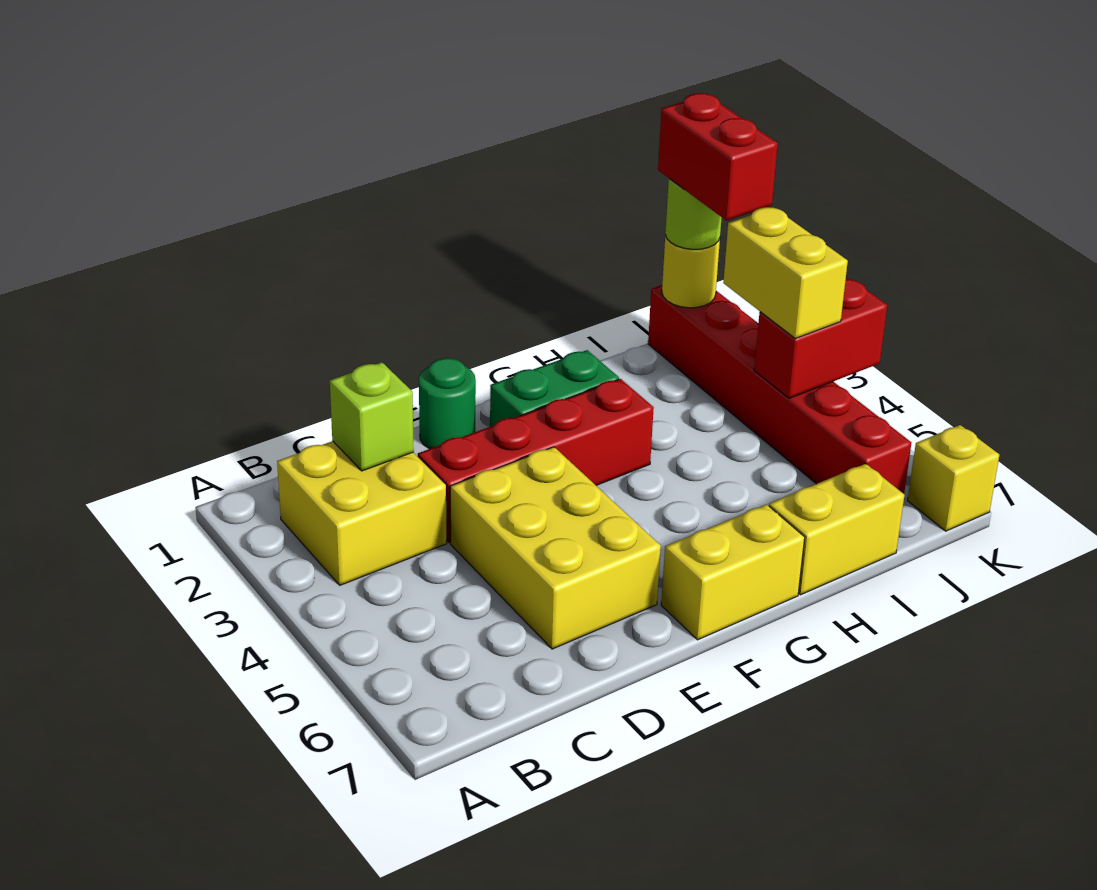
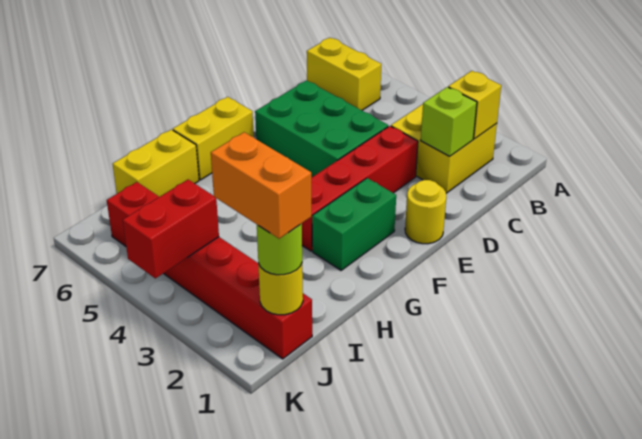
yellow brick D4:E6 level 1 -> green brick D4:E6 level 1
green round brick E1 level 1 -> yellow round brick E1 level 1
red brick J1:J2 level 4 -> orange brick J1:J2 level 4
yellow brick J3:J4 level 3 -> yellow brick B6:B7 level 1
yellow brick K7 level 1 -> yellow brick B2 level 2

